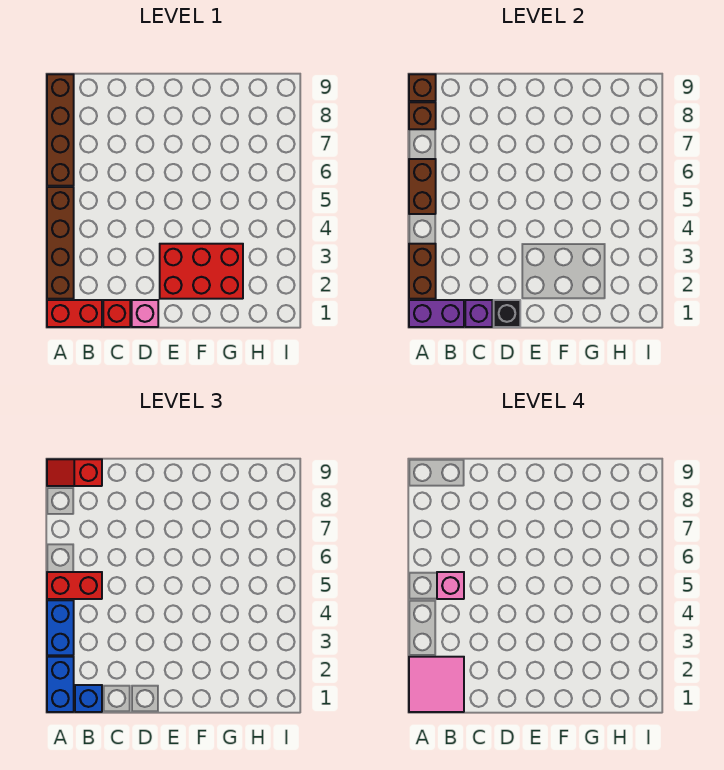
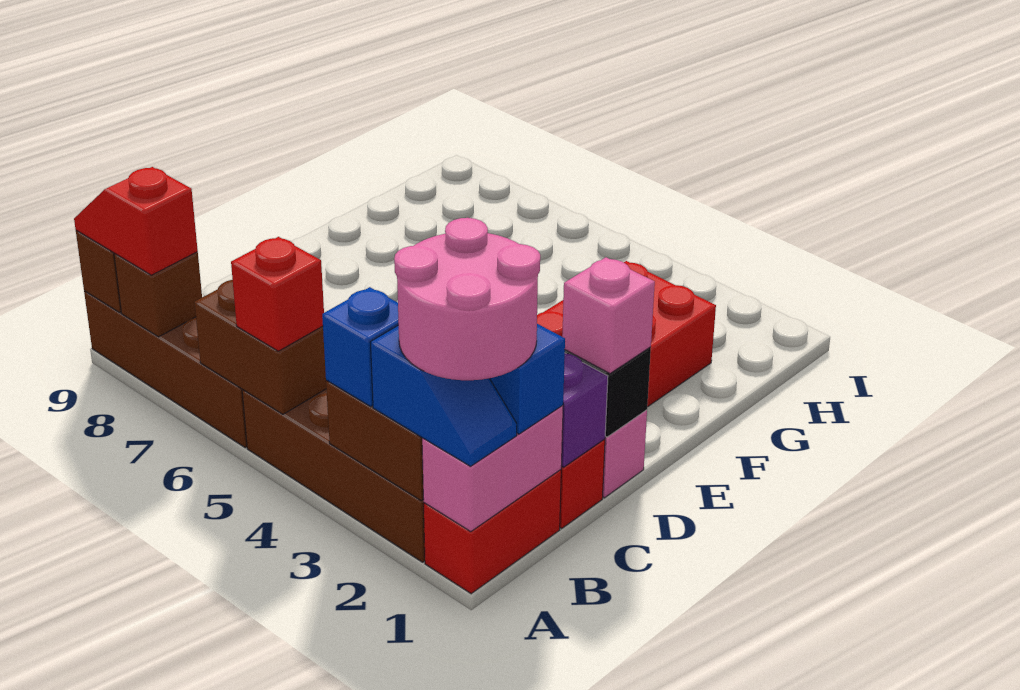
purple brick A1:B1 level 2 -> pink brick A1:B1 level 2
blue brick A1:A2 level 3 -> blue slope A1:A2 level 3 top 2
pink tile A1:B2 level 4 -> pink round brick A1:B2 level 4
blue brick A3:A4 level 3 -> blue brick A3 level 3
red brick A5:B5 level 3 -> red brick A5 level 3
red slope A9:B9 level 3 top B -> red slope A8:A9 level 3 top 8
pink brick B5 level 4 -> pink brick D1 level 3

